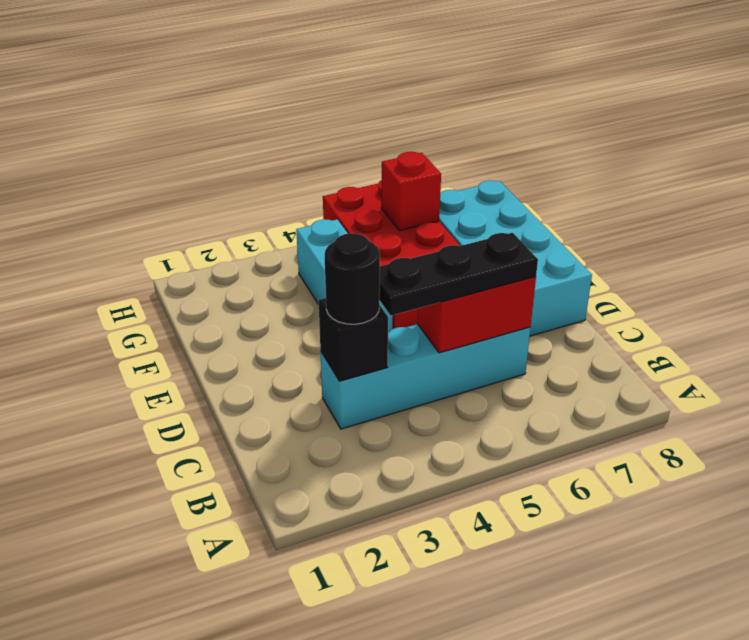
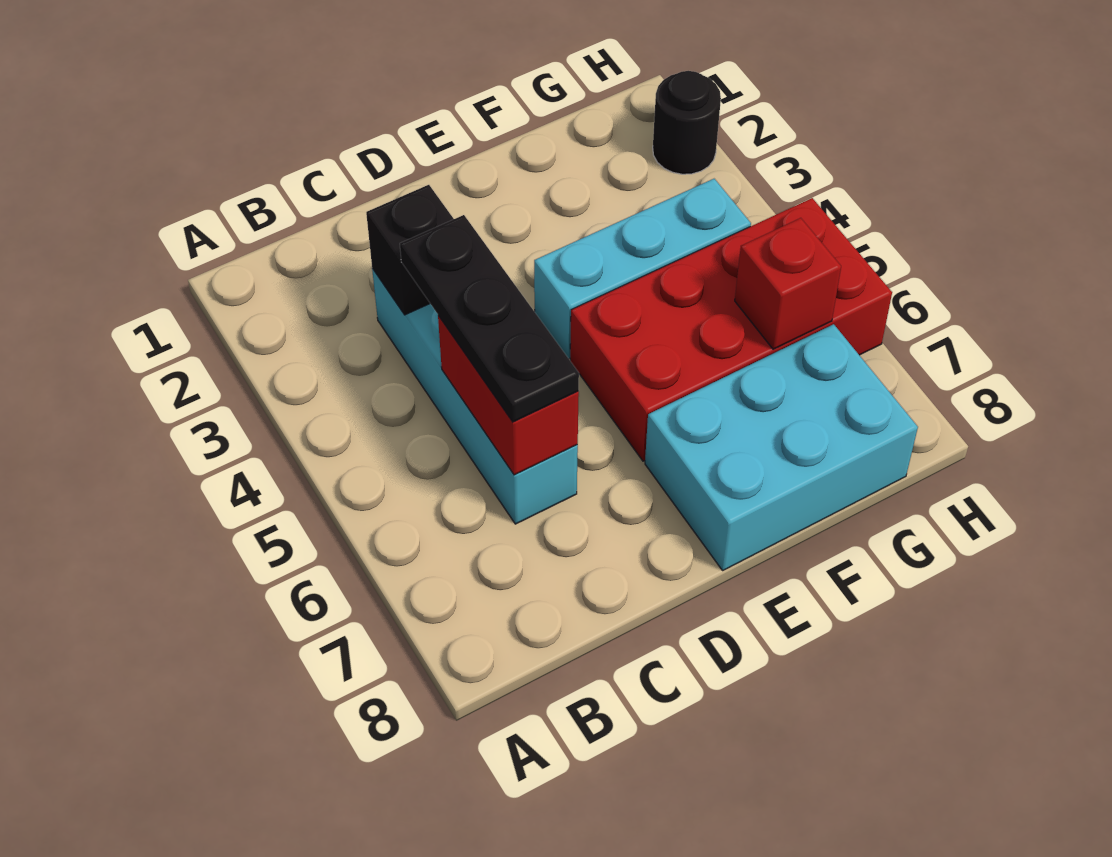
black round brick C3 level 3 -> black round brick H2 level 1
cyan brick D7:G8 level 1 -> cyan brick E7:G8 level 1

